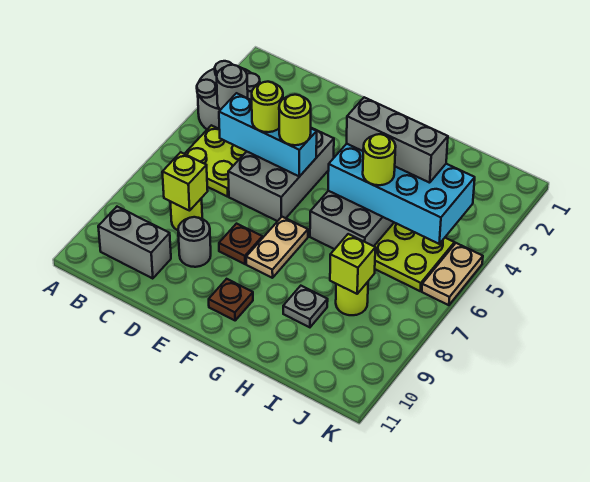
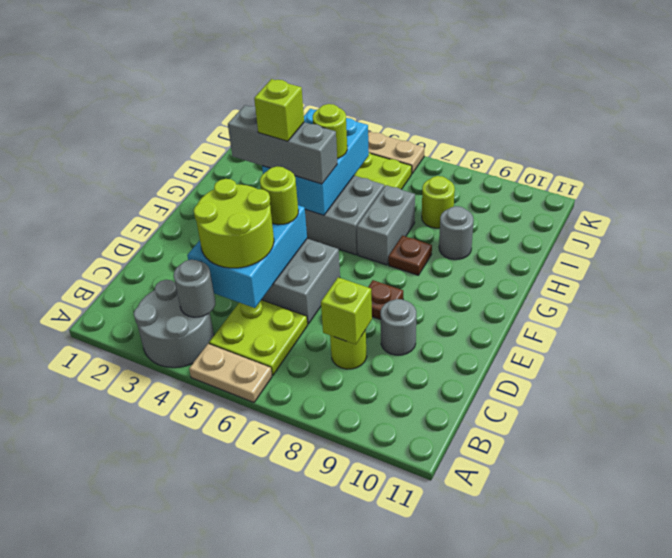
grey brick B10:C10 level 1 -> grey brick G7:H7 level 1
cyan brick C5:E5 level 2 -> cyan brick C4:E5 level 2
lime round brick D5 level 3 -> lime round brick C4:D5 level 3
tan plate F7:F8 level 1 -> tan plate A5:A6 level 1
brown plate F10 level 1 -> brown plate G8 level 1
cyan brick G4:J5 level 2 -> cyan brick G4:I5 level 2
grey brick G4:I4 level 3 -> grey brick G3:G5 level 3
grey plate H9 level 1 -> grey round brick H9 level 1
lime brick I8 level 2 -> lime brick G4 level 4

